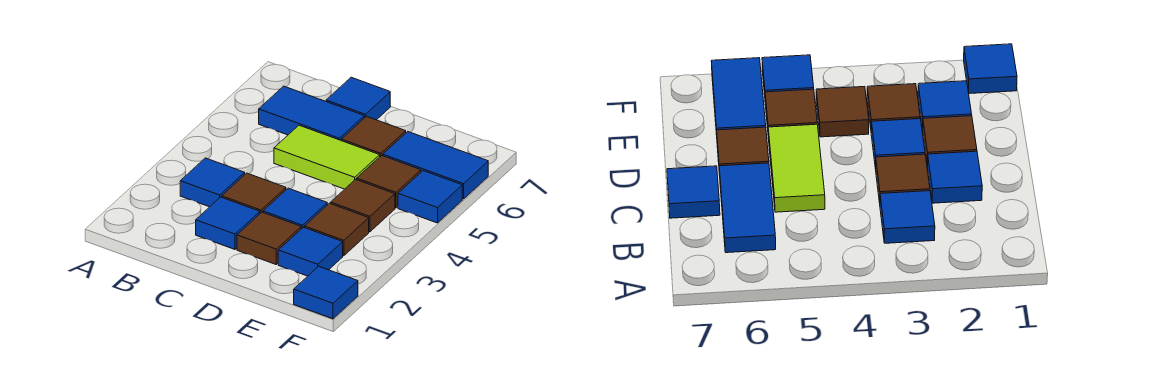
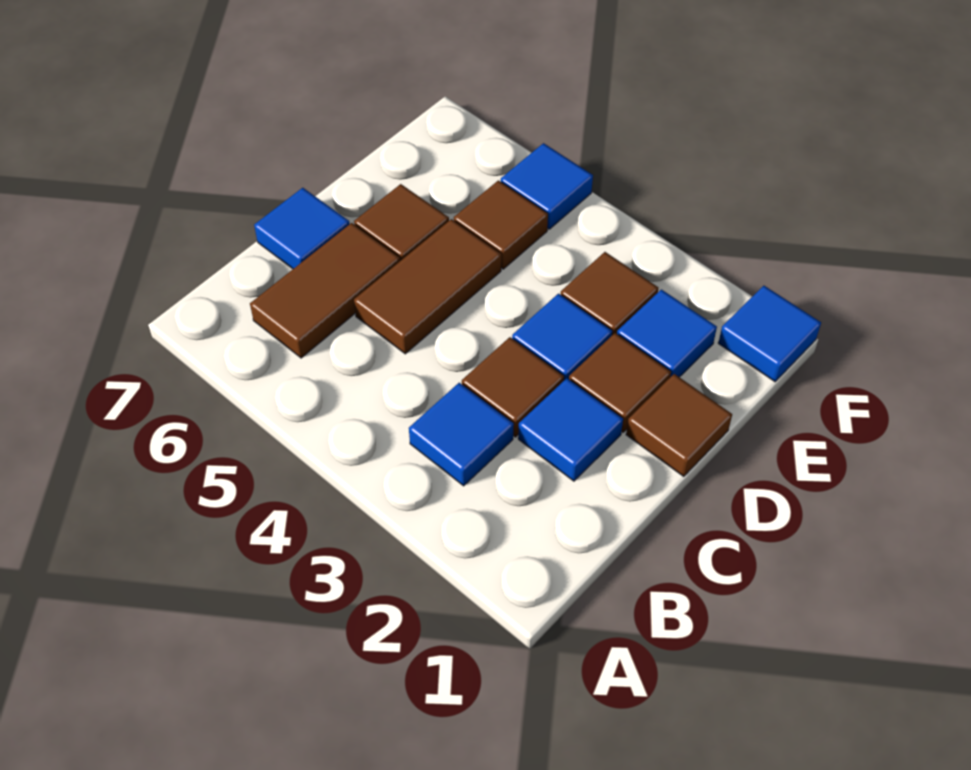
blue tile B6:C6 level 1 -> brown tile B6:C6 level 1
lime tile C5:D5 level 1 -> brown tile C5:D5 level 1
brown tile E4 level 1 -> brown tile D1 level 1
blue tile E6:F6 level 1 -> none

